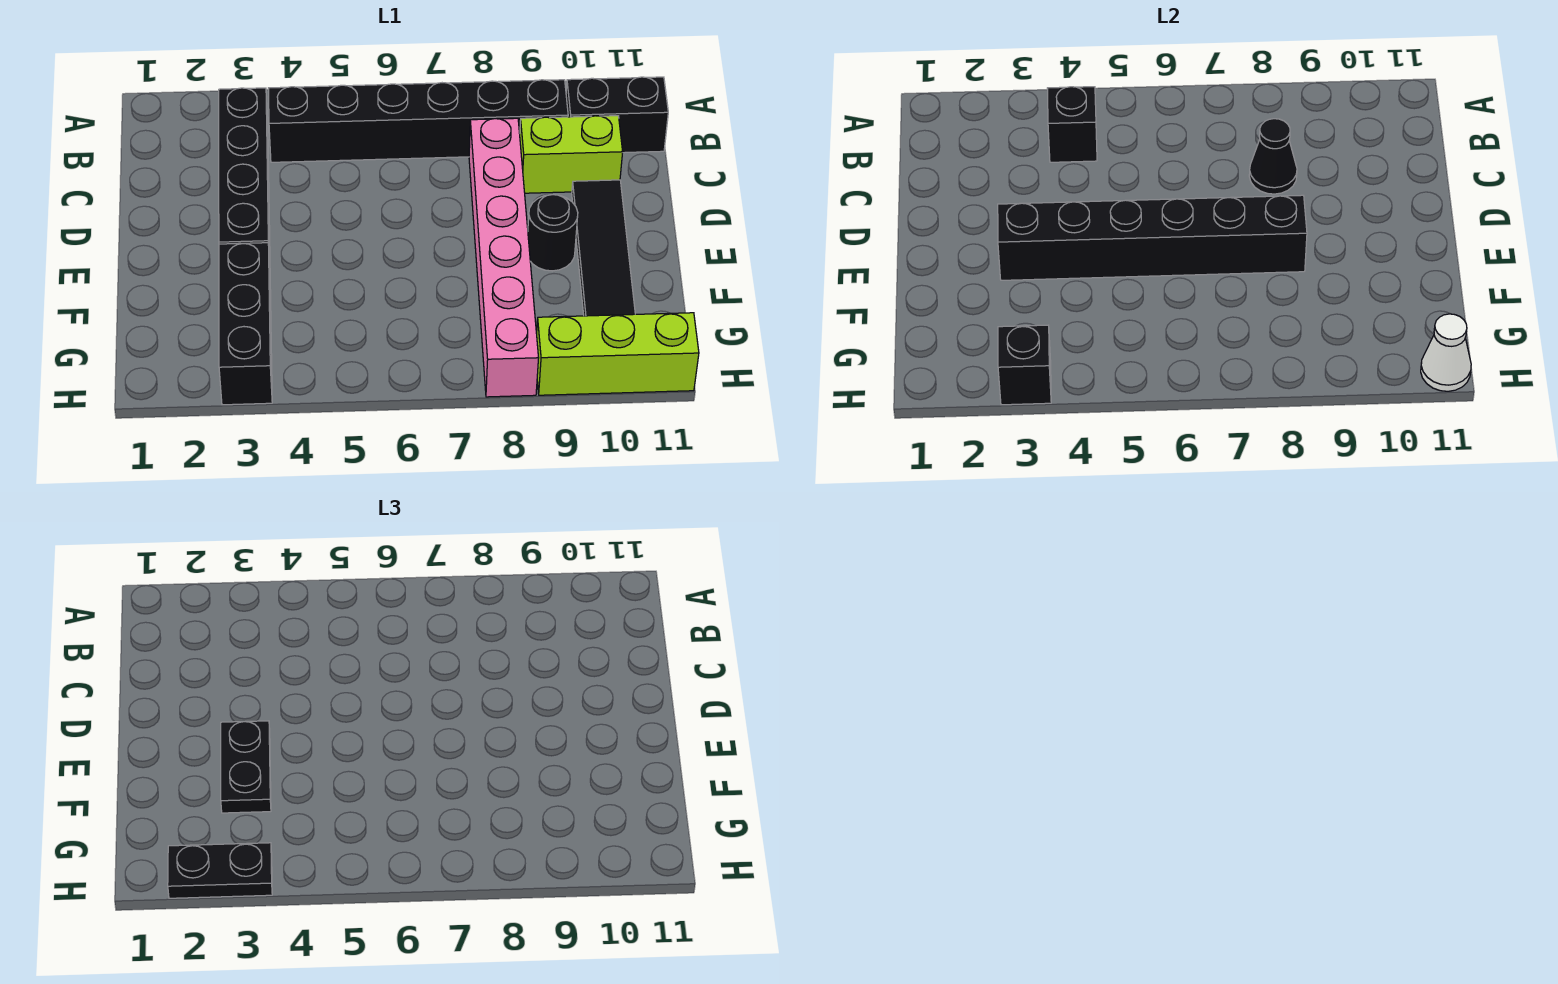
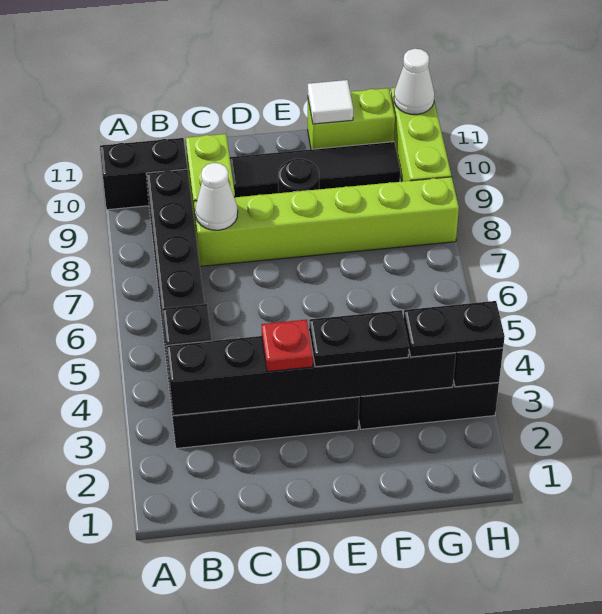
black brick B10:B11 level 1 -> black brick A10:B10 level 1
pink brick C8:H8 level 1 -> lime brick C8:H8 level 1
black cone C8 level 2 -> white cone C8 level 2
none -> red plate D3 level 3
black brick E3:E8 level 2 -> black brick B3:G3 level 2
none -> lime brick F11:G11 level 1
none -> white tile F11 level 2
black plate H2:H3 level 3 -> black plate G3:H3 level 3

